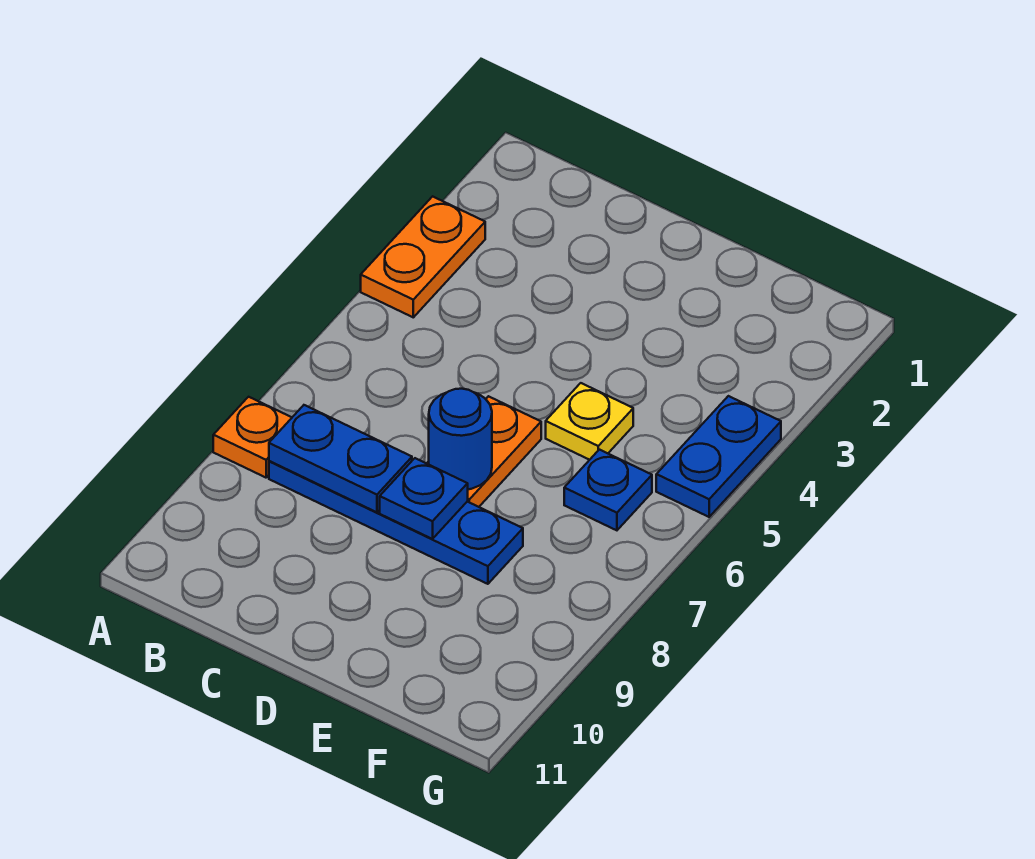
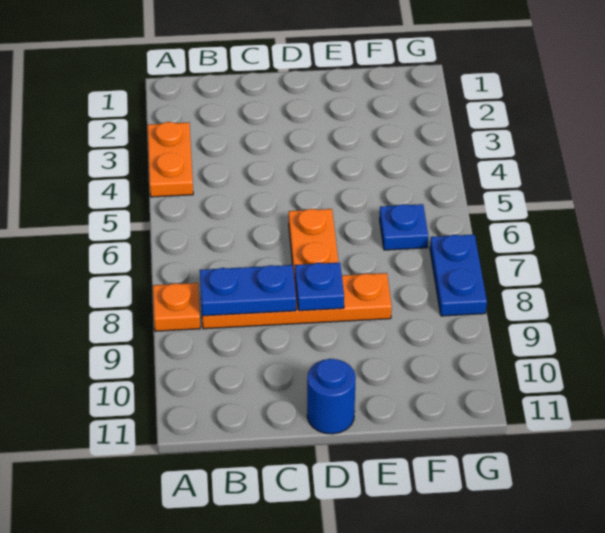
blue plate B8:E8 level 1 -> orange plate B8:E8 level 1
blue round brick D7 level 2 -> blue round brick D11 level 1
yellow plate E5 level 1 -> none
blue plate G4:G5 level 1 -> blue plate G7:G8 level 1

